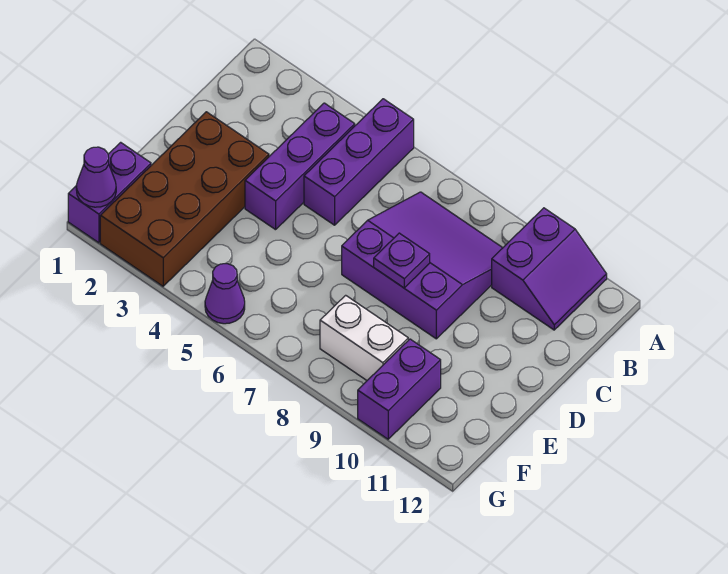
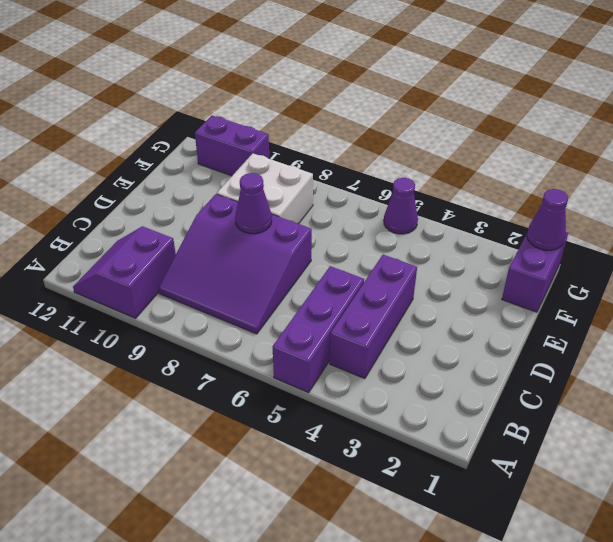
brown brick D2:G3 level 1 -> none
purple plate D8 level 2 -> purple cone D8 level 2
white brick F8:F9 level 1 -> white brick E8:F9 level 1
purple brick F10:G10 level 1 -> purple brick G10:G11 level 1

